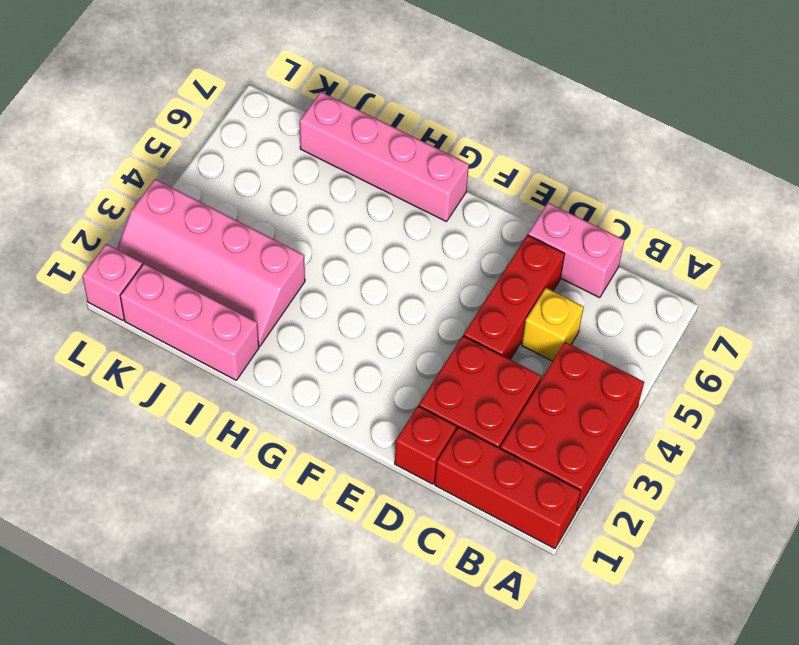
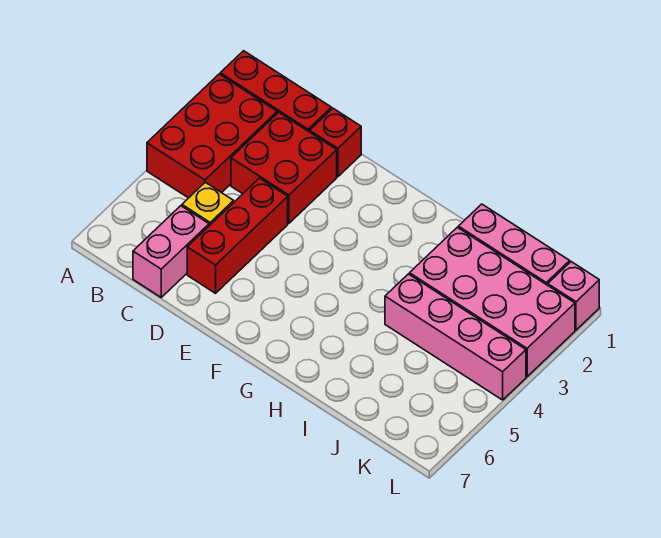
pink brick C7:D7 level 1 -> pink brick C6:C7 level 1
pink brick G7:J7 level 1 -> pink brick I4:L4 level 1
pink slope I2:L3 level 1 top 3 -> pink brick I2:L3 level 1

